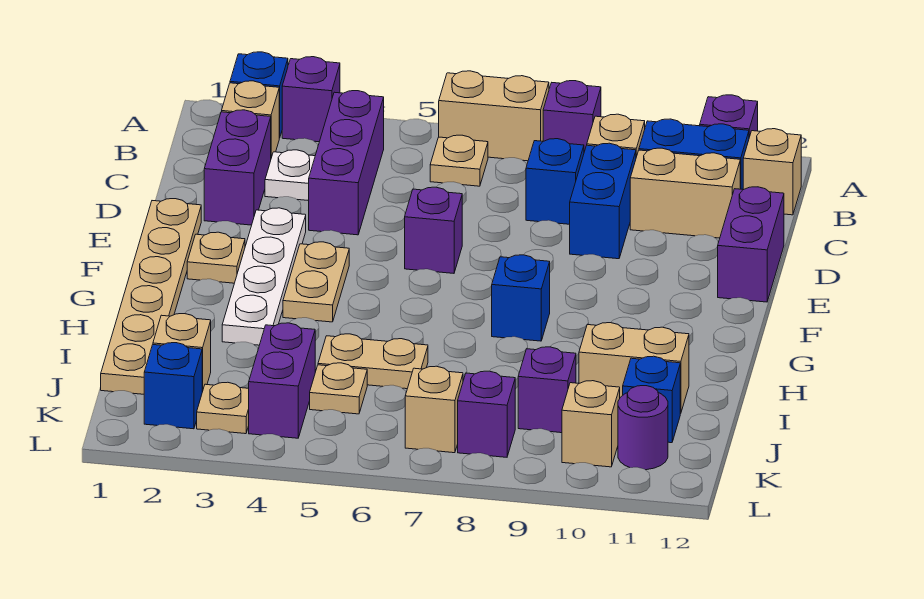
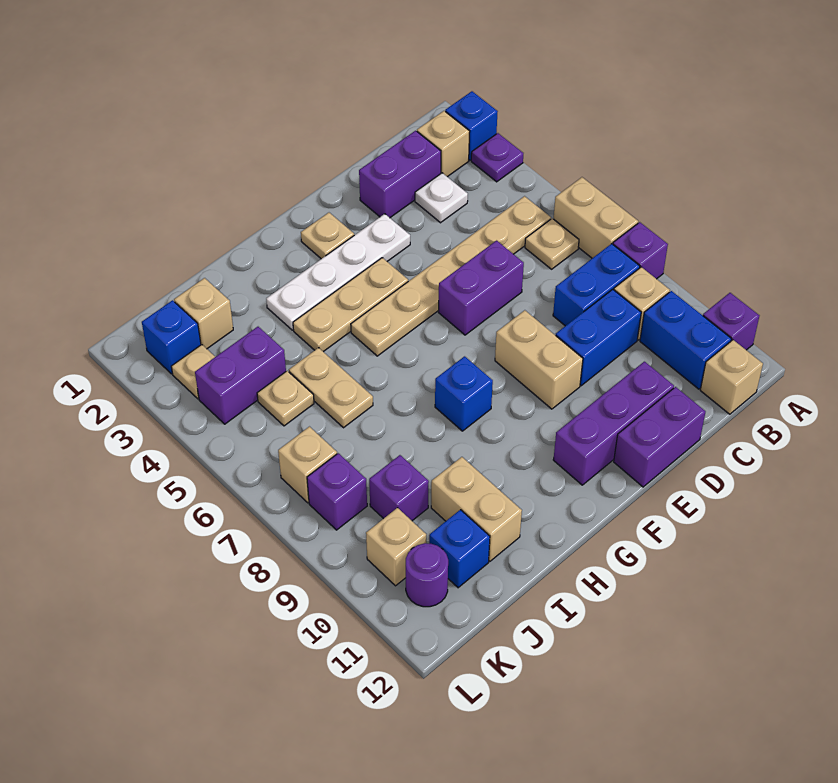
purple brick A3 level 1 -> purple plate A3 level 1
purple brick B4:D4 level 1 -> purple brick D11:F11 level 1
blue brick C8 level 1 -> blue brick B8:C8 level 1
tan brick C10:C11 level 1 -> tan brick E8:E9 level 1
tan plate E1:J1 level 1 -> tan plate B5:G5 level 1
purple brick E6 level 1 -> purple brick D6:E6 level 1
tan plate F4:G4 level 1 -> tan plate F4:H4 level 1

